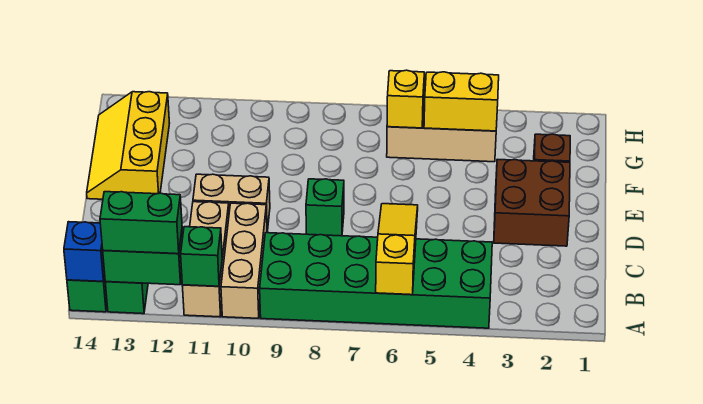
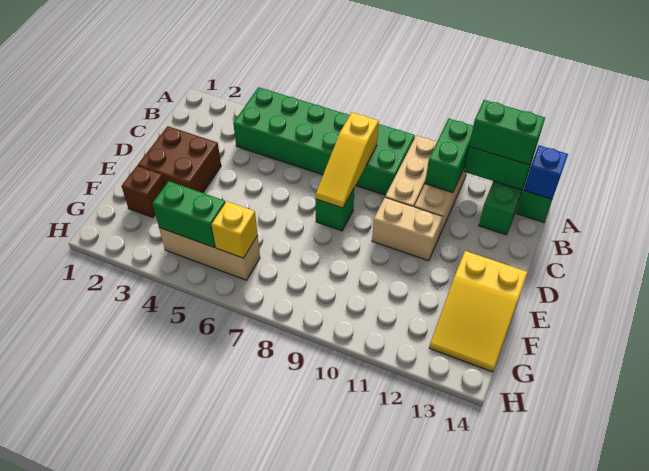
yellow slope A6:C6 level 2 top A -> yellow slope B8:D8 level 2 top B
green brick A11 level 2 -> green brick A11:B11 level 2
yellow slope E13:G14 level 1 top 13 -> yellow slope E13:G14 level 1 top E
yellow brick G4:G5 level 2 -> green brick G4:G5 level 2

